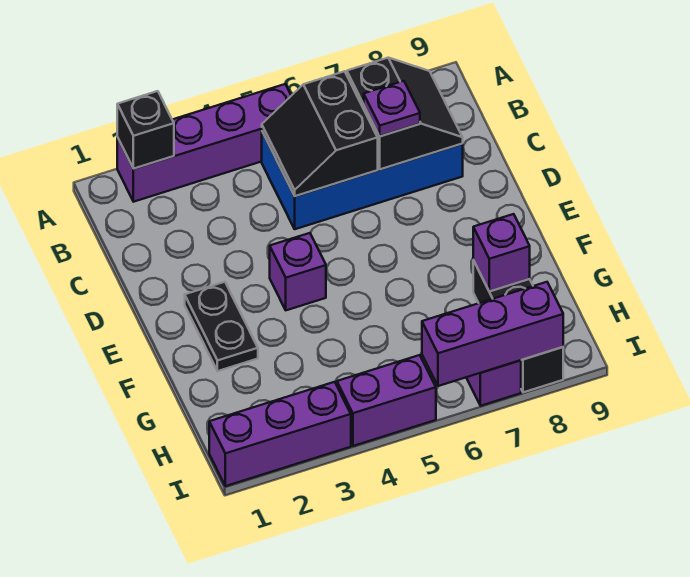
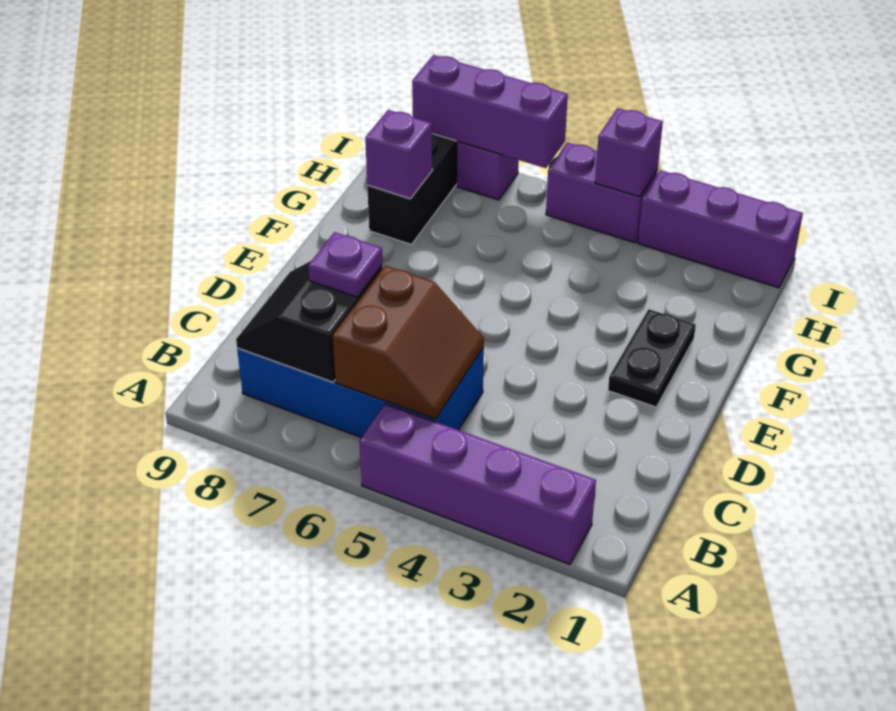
black brick A2 level 2 -> none
black slope B5:C6 level 2 top 6 -> brown slope B5:C6 level 2 top 6
purple brick E4 level 1 -> purple brick I4 level 2

